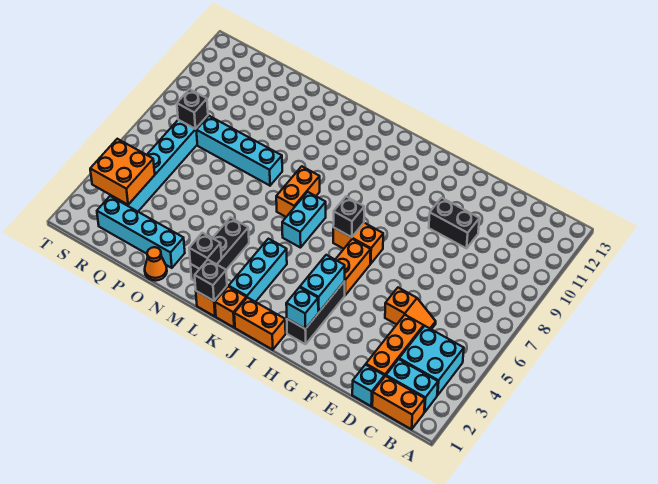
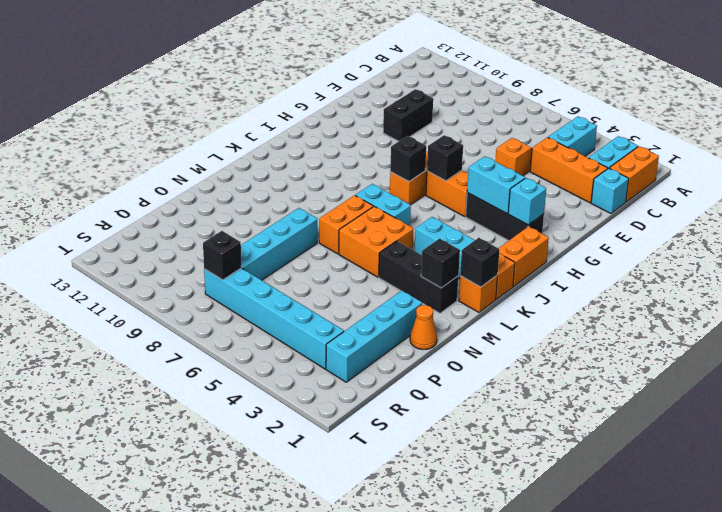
cyan brick B3:C4 level 1 -> cyan brick B4:C4 level 1
none -> black brick H6 level 2
orange brick L7:L8 level 1 -> orange brick L7:M7 level 1
orange brick R3:S4 level 2 -> orange brick L5:M6 level 1

